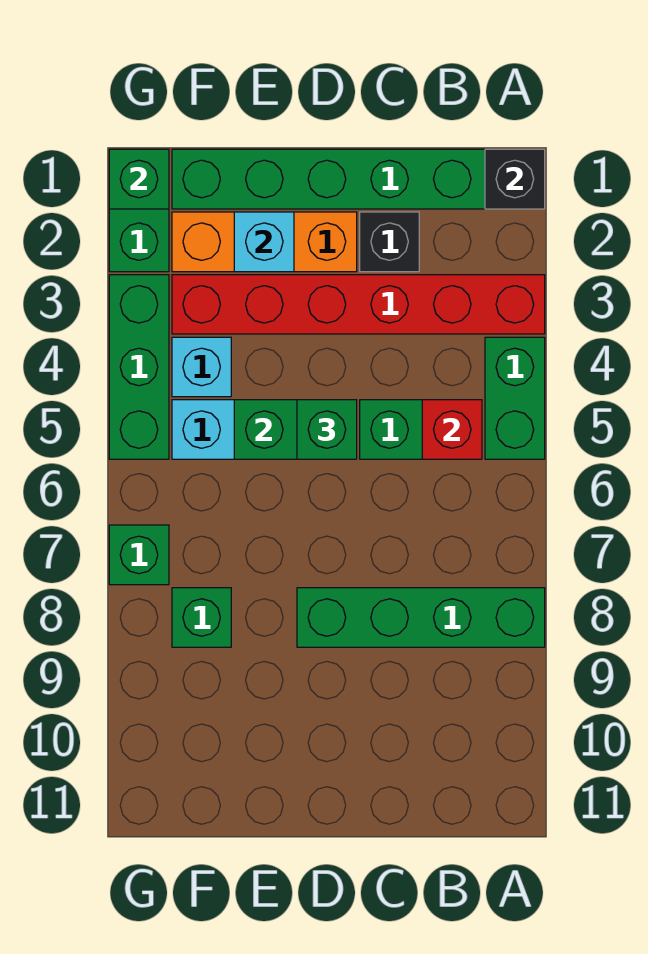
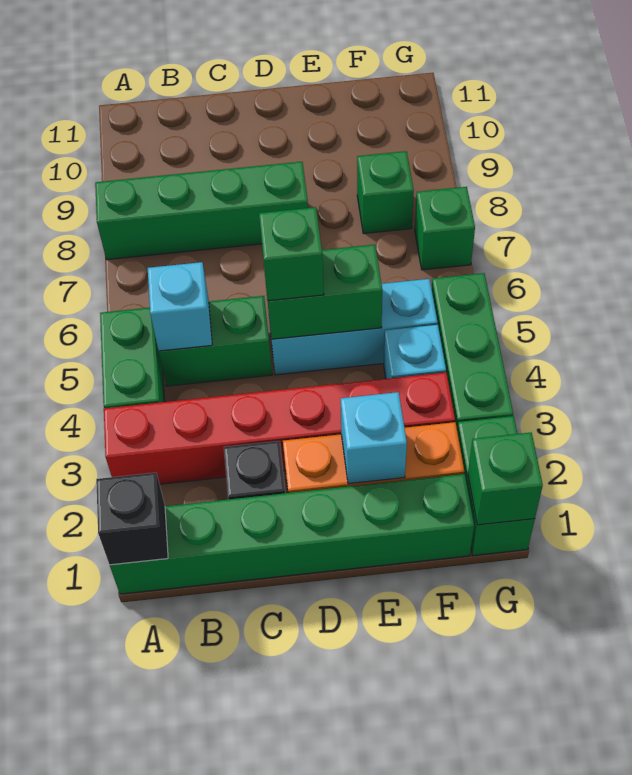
red brick B5 level 2 -> cyan brick B5 level 2

